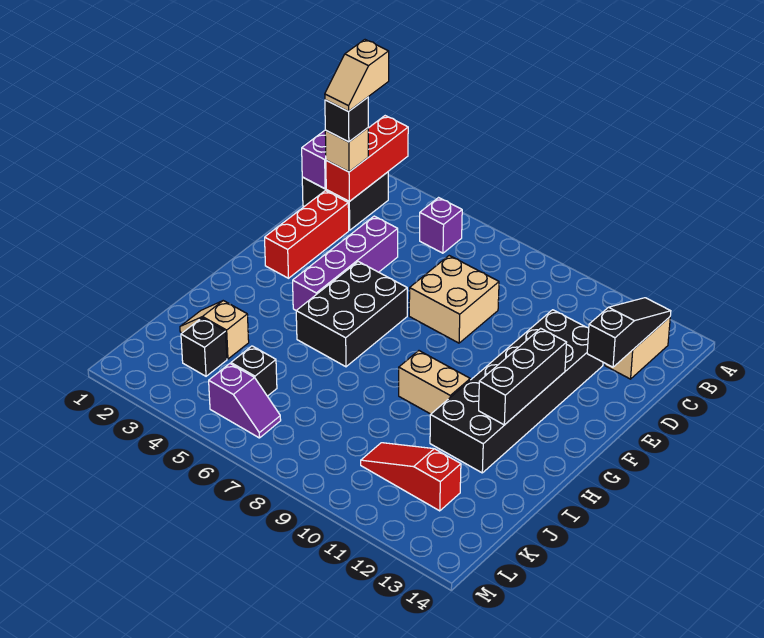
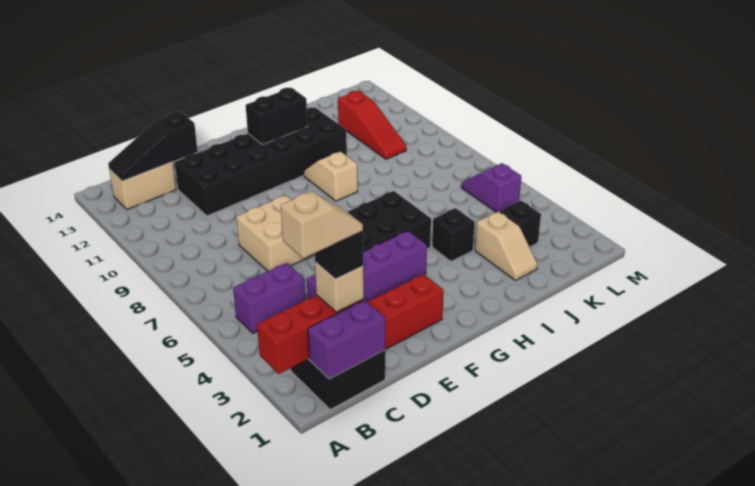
purple brick B5 level 1 -> purple brick B5:C5 level 1
black brick F12:H12 level 2 -> black brick G12:H12 level 2
tan brick H9:H10 level 1 -> tan slope H9:H10 level 1 top 9
black brick K5 level 1 -> black brick I4 level 1

